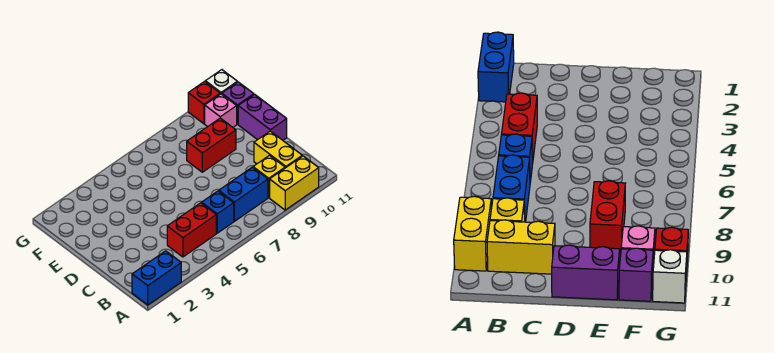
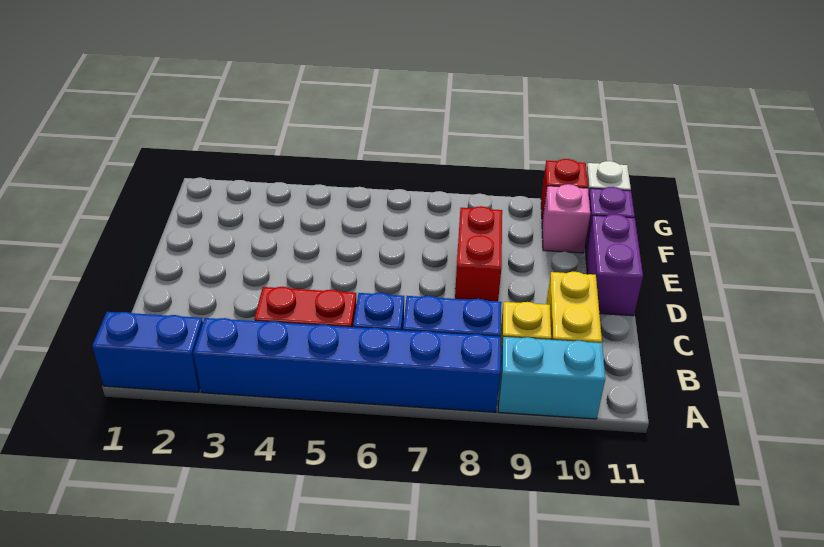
none -> blue brick A3:A8 level 1
yellow brick A9:A10 level 1 -> cyan brick A9:A10 level 1
red brick E8:E9 level 1 -> red brick D8:E8 level 1

